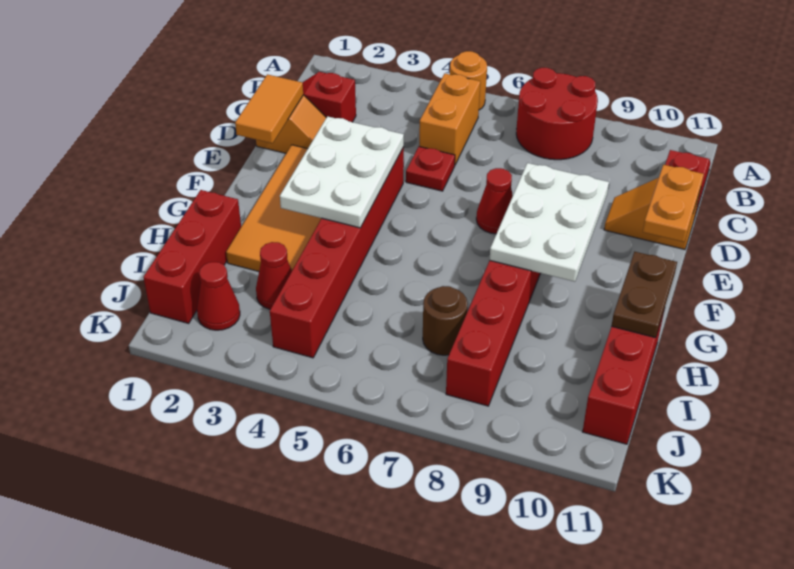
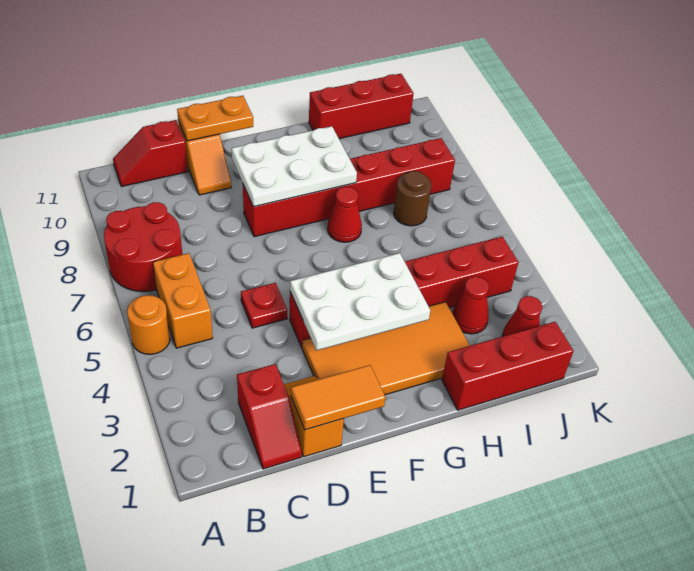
orange brick B5:C5 level 1 -> orange brick B5:B6 level 1
red cone E7 level 1 -> red cone G7 level 1
brown plate G11:H11 level 2 -> none

